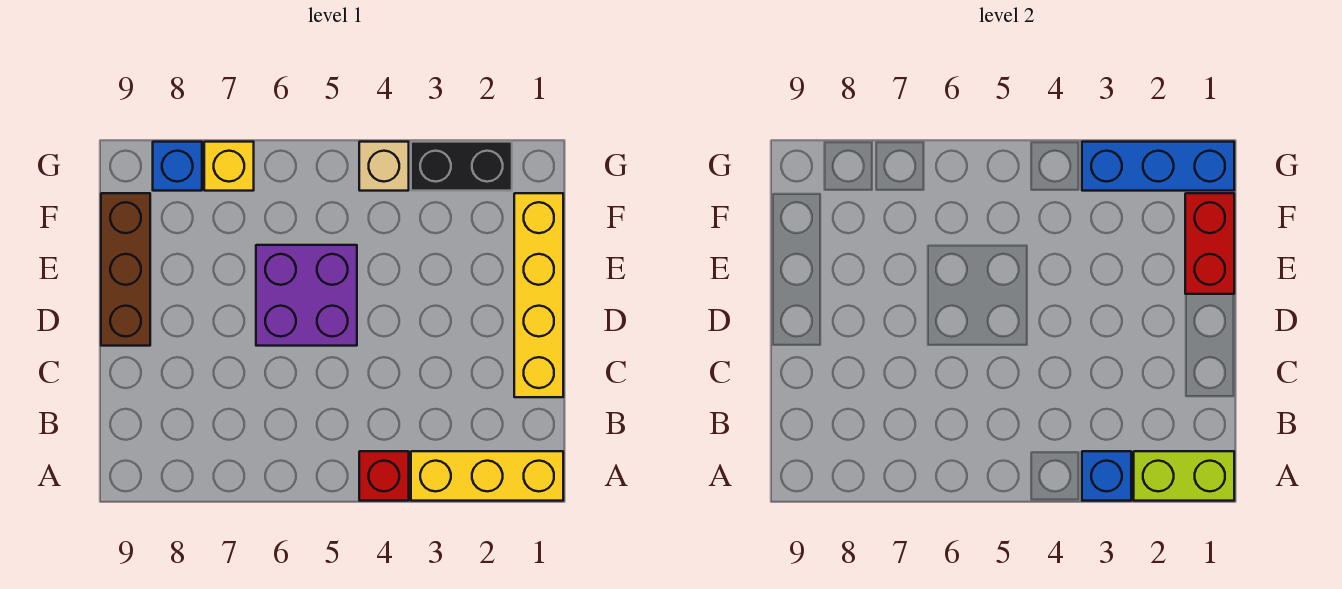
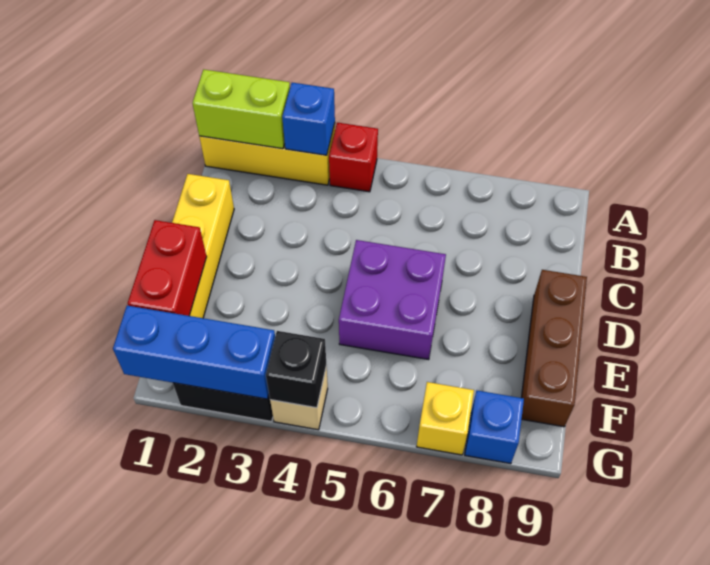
none -> black brick G4 level 2

